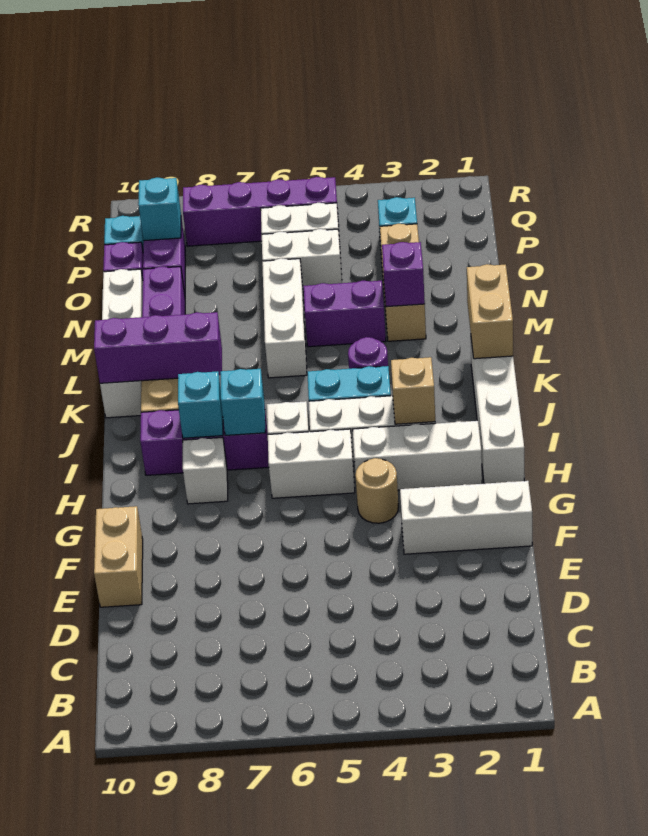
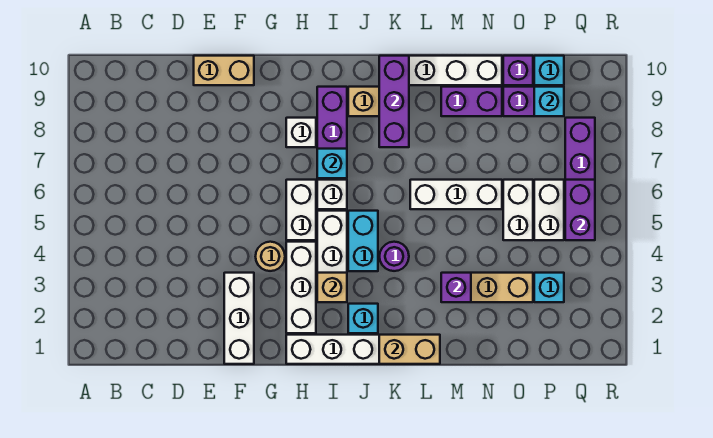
cyan brick I8 level 2 -> cyan brick J2 level 1
purple brick M4:M5 level 1 -> purple brick Q5:Q6 level 2

